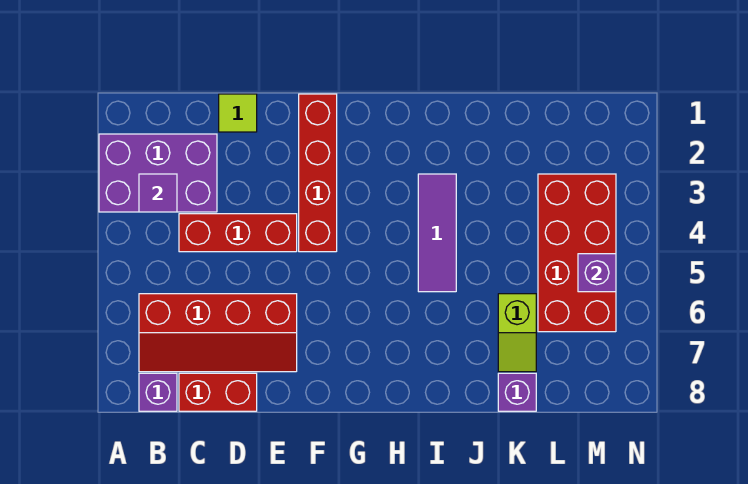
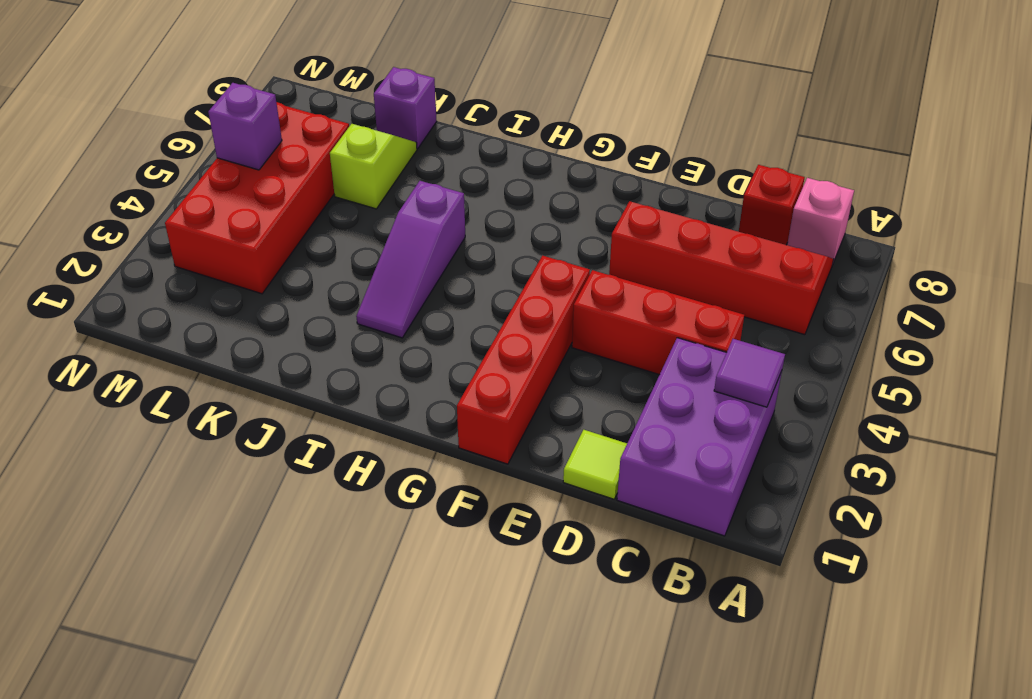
purple brick A2:C3 level 1 -> purple brick B1:C3 level 1
purple brick B8 level 1 -> pink brick B8 level 1
red brick C8:D8 level 1 -> red brick C8 level 1
purple tile I3:I5 level 1 -> purple slope I3:I5 level 1 top 5

